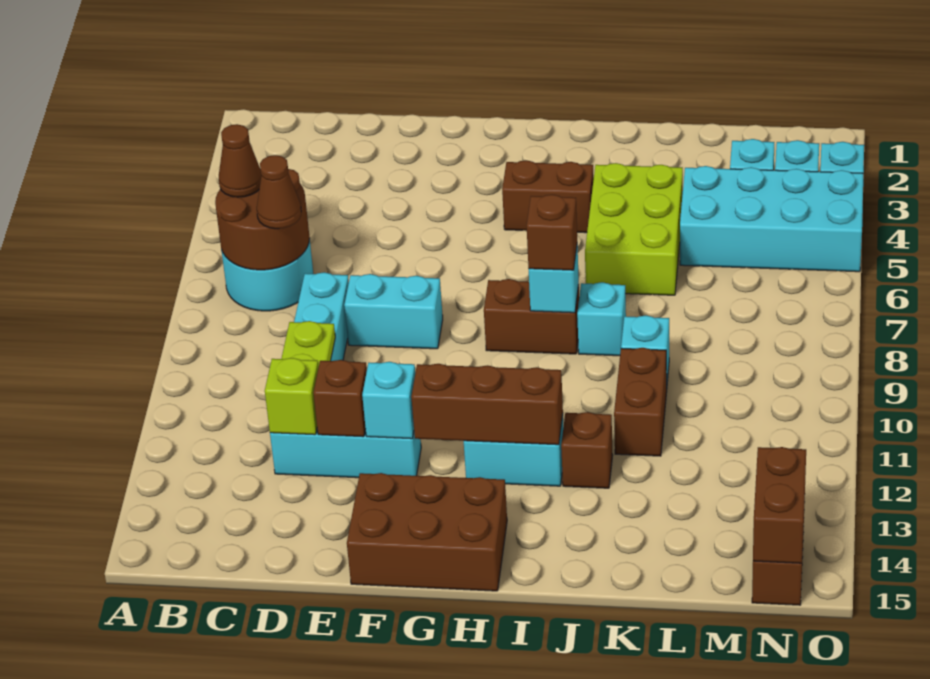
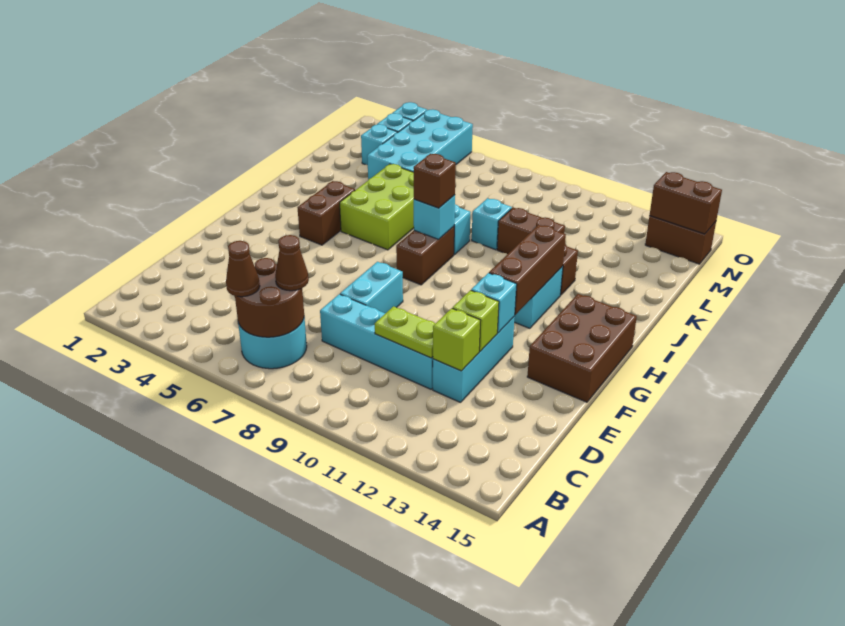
brown brick E12 level 2 -> lime brick E12 level 2
lime brick J4:K6 level 1 -> lime brick I5:K6 level 1

